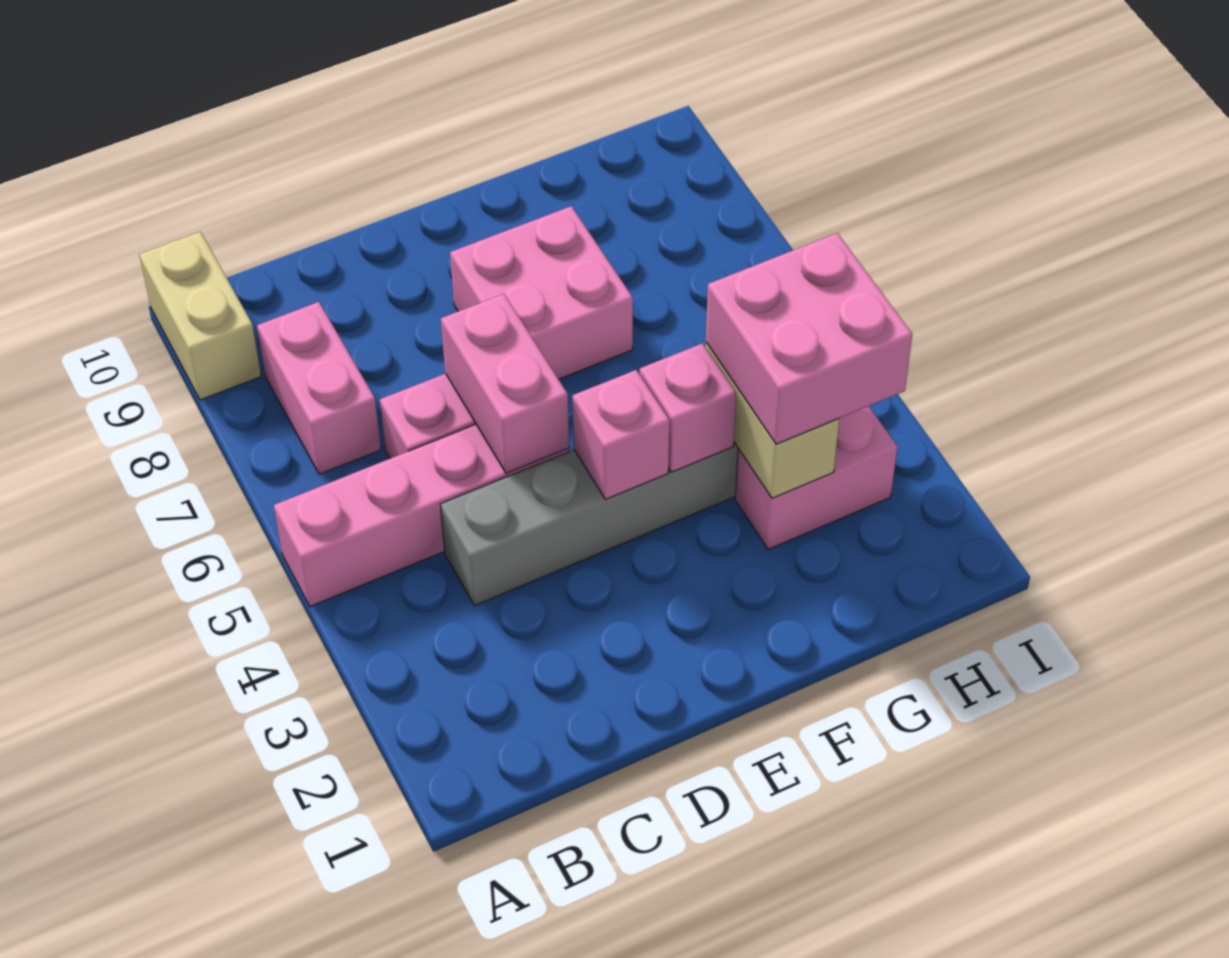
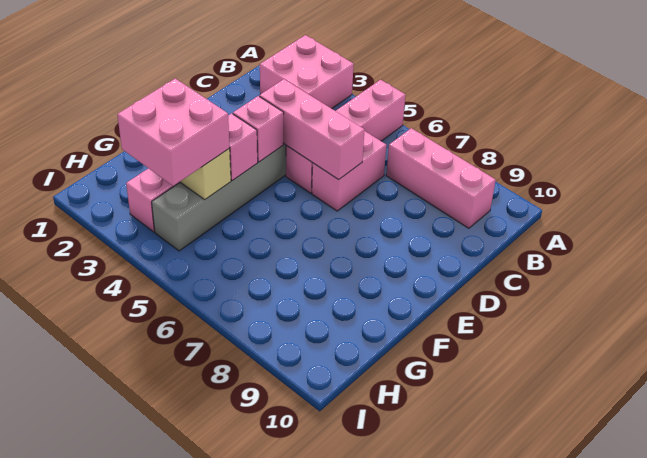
tan brick A9:A10 level 1 -> none
pink brick B7:B8 level 1 -> pink brick B7:B9 level 1
pink brick D5:D6 level 2 -> pink brick D4:D6 level 2
pink brick E7:F8 level 1 -> pink brick A2:B3 level 1

